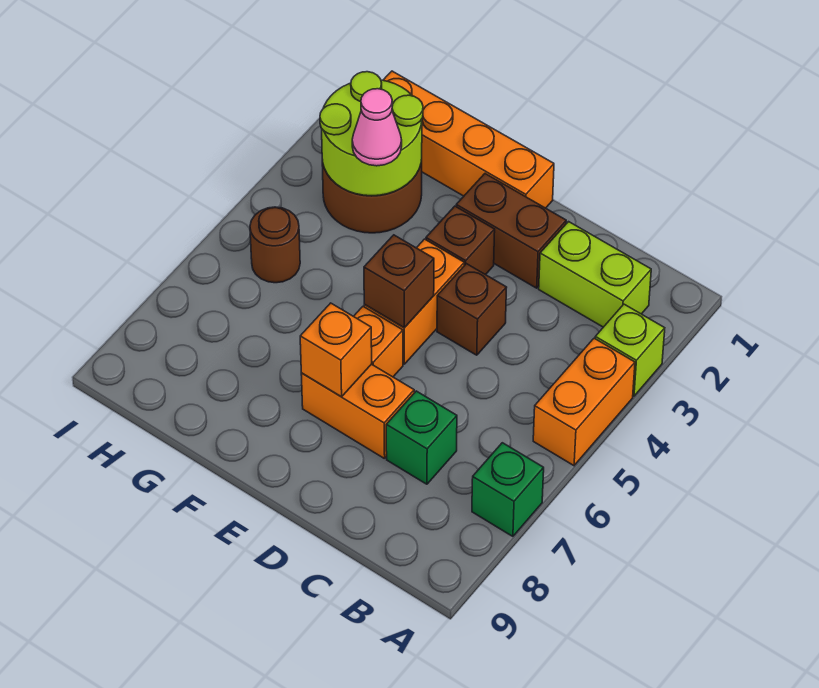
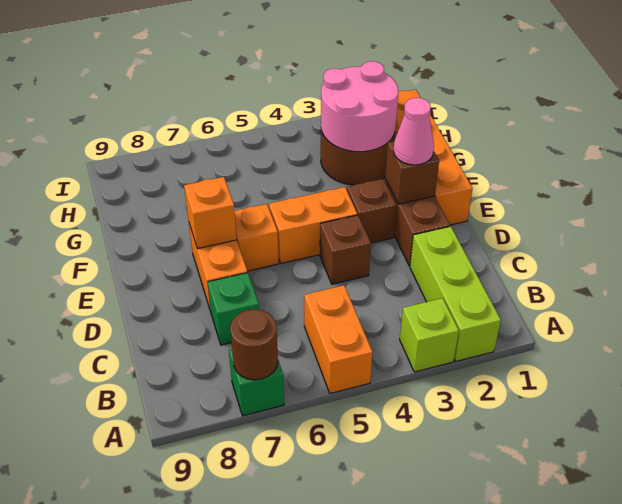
orange brick A4:A5 level 1 -> orange brick A5:B5 level 1
lime brick B2:C2 level 1 -> lime brick A2:C2 level 1
brown brick E5 level 2 -> brown brick E2 level 2
lime round brick G2:H3 level 2 -> pink round brick G2:H3 level 2
pink cone G3 level 3 -> pink cone E2 level 3
brown round brick H5 level 1 -> brown round brick A7 level 2

